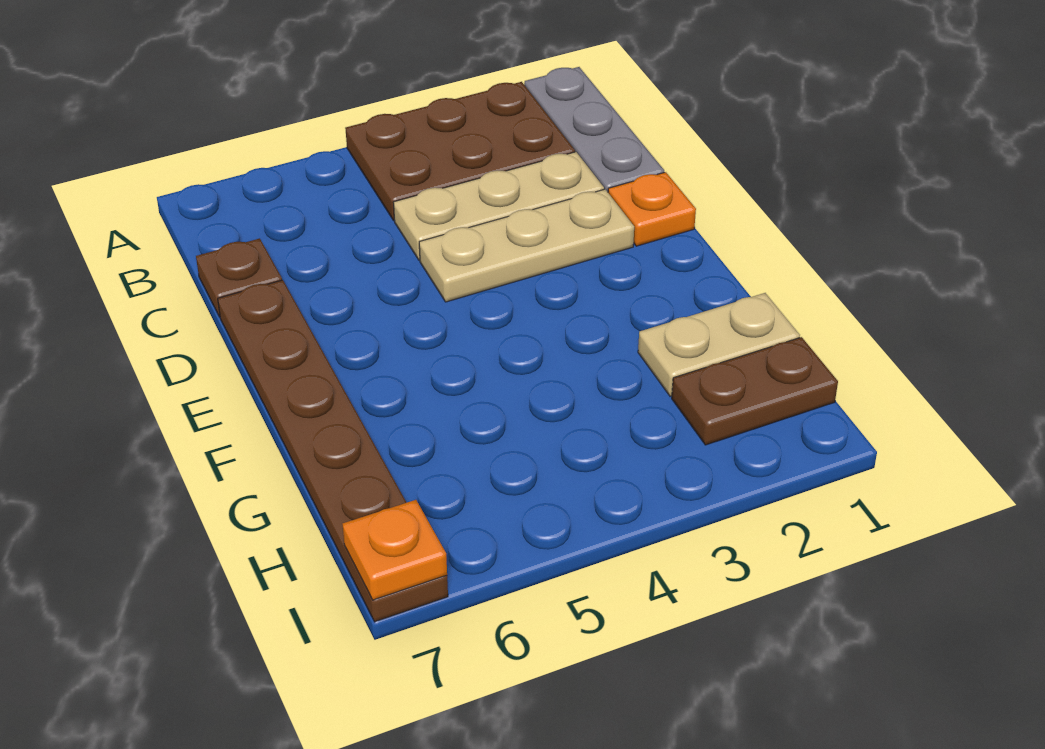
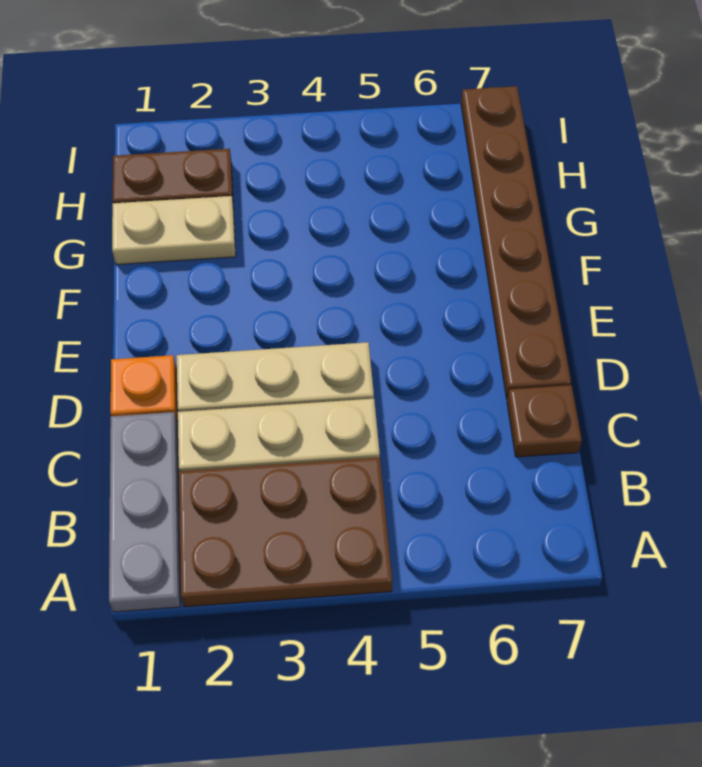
orange plate I7 level 2 -> none

